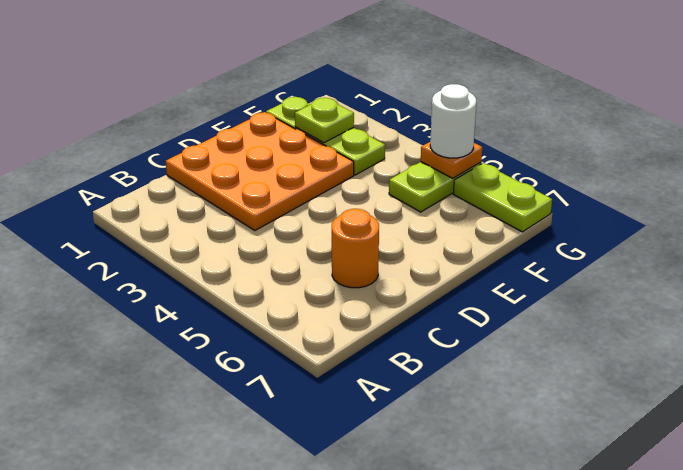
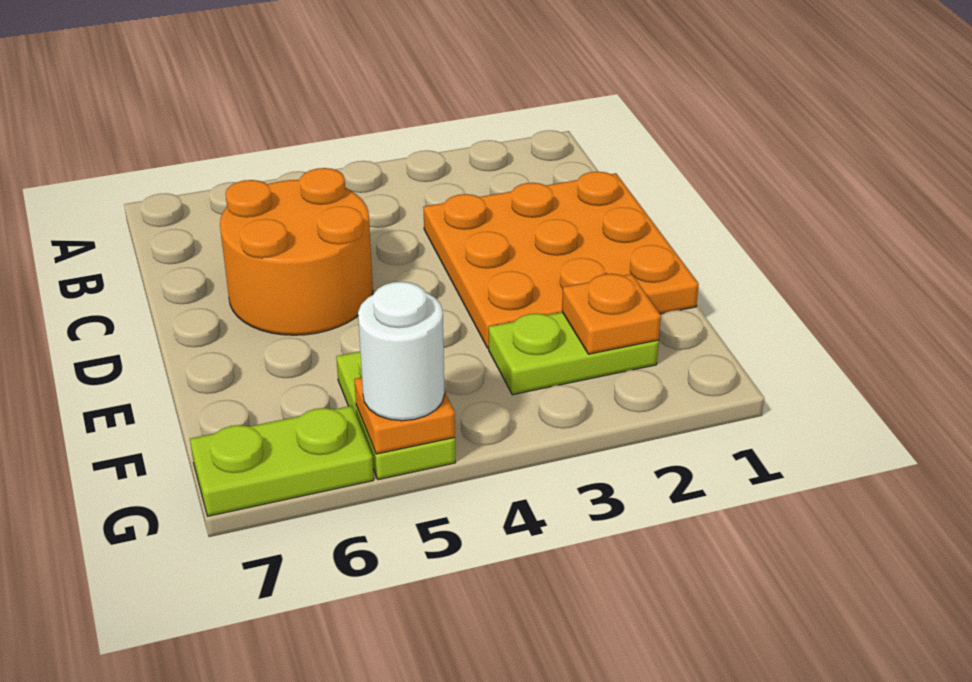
orange round brick C6 level 1 -> orange round brick C5:D6 level 1
lime plate F1:F3 level 1 -> lime plate F2:F3 level 1
lime plate F2 level 2 -> orange plate F2 level 2

